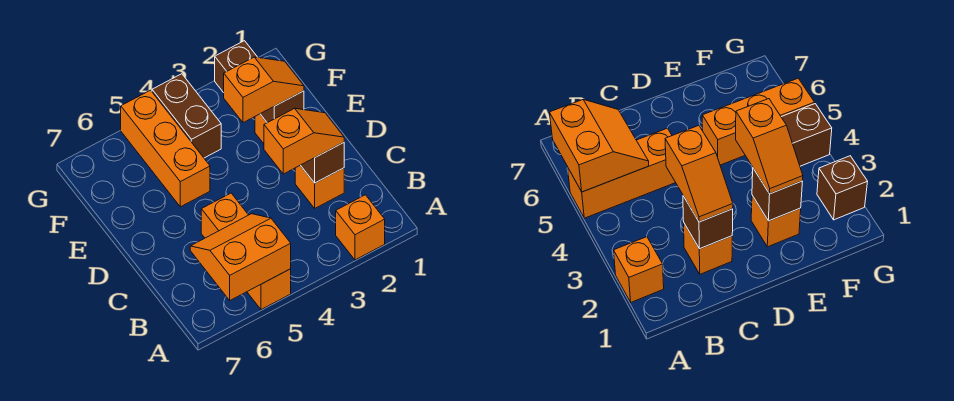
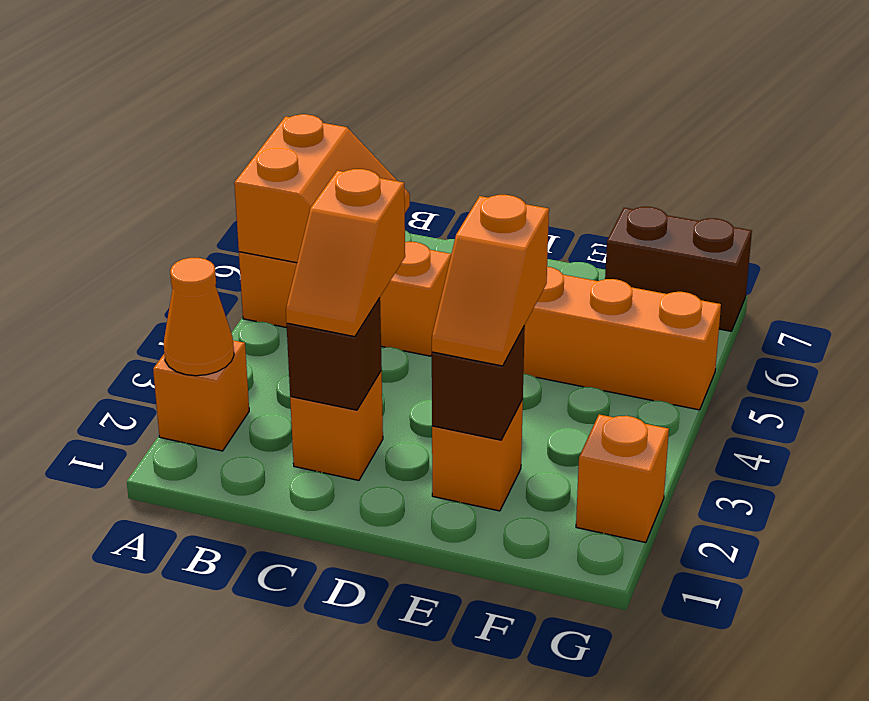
none -> orange cone A2 level 2
brown brick F4:G4 level 1 -> brown brick F7:G7 level 1
brown brick G2 level 1 -> orange brick G2 level 1

